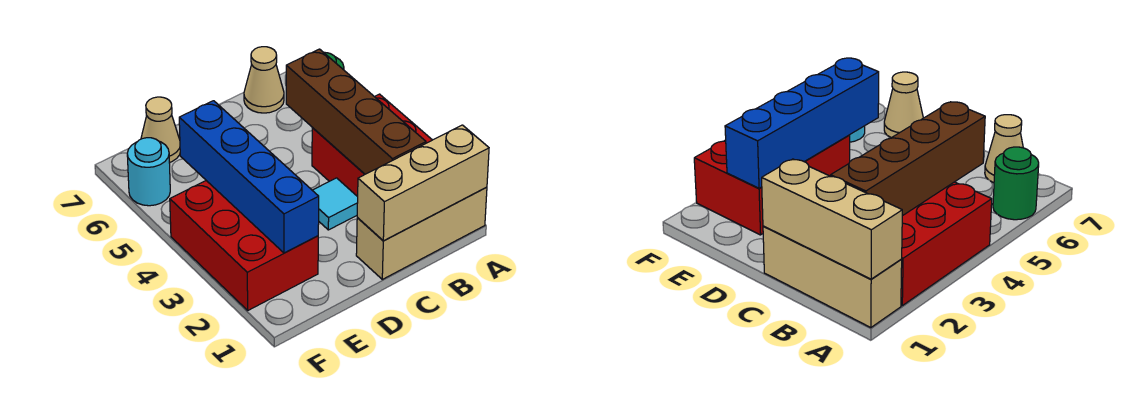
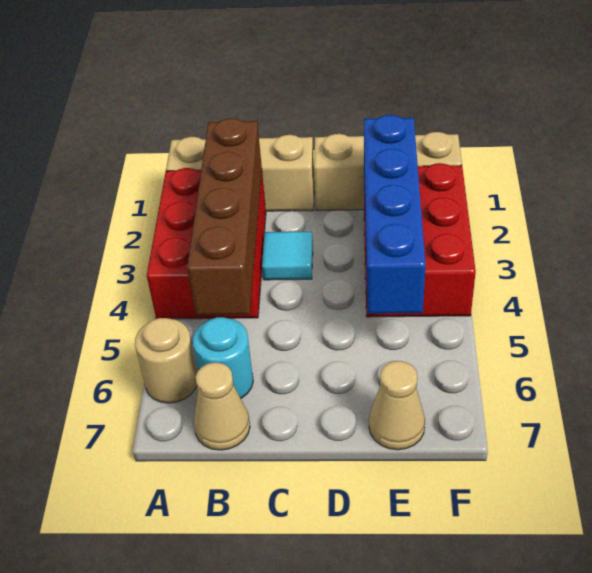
tan brick A1:C1 level 2 -> tan brick D1:F1 level 1
green round brick A6 level 1 -> tan round brick A6 level 1
cyan round brick F6 level 1 -> cyan round brick B6 level 1

